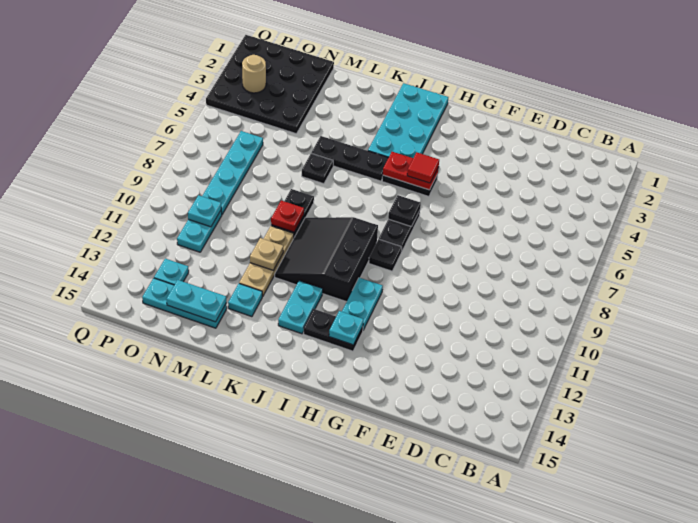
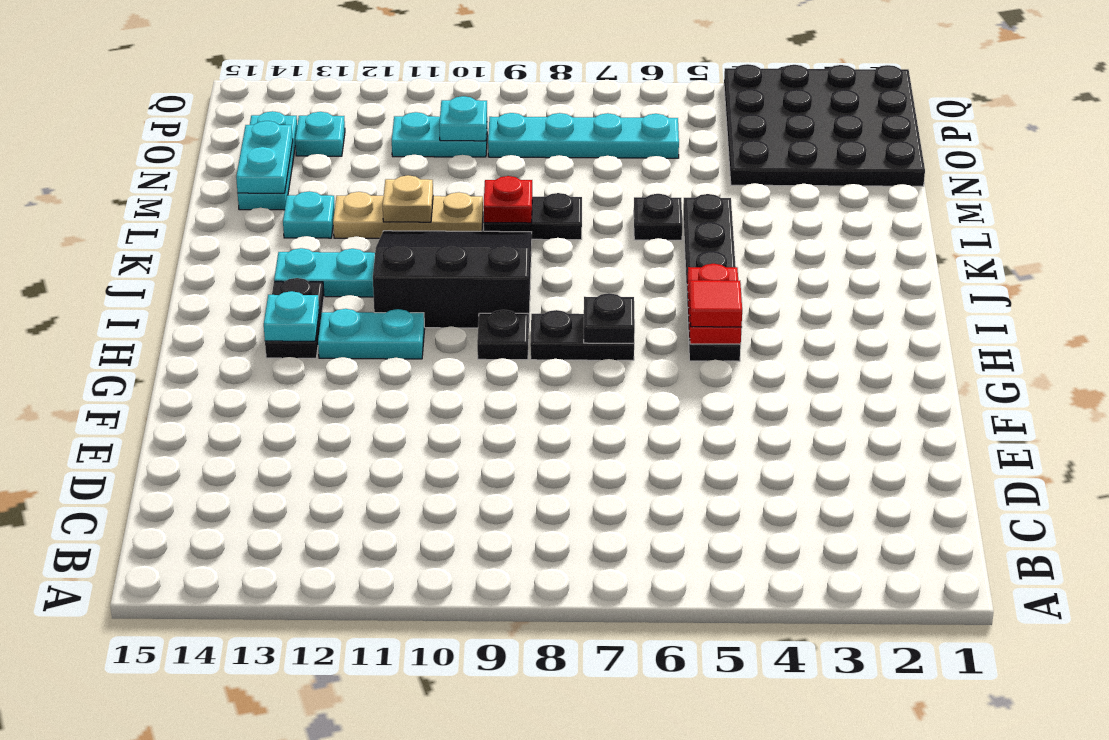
cyan plate I1:J4 level 1 -> none
tan round brick P3 level 2 -> none

